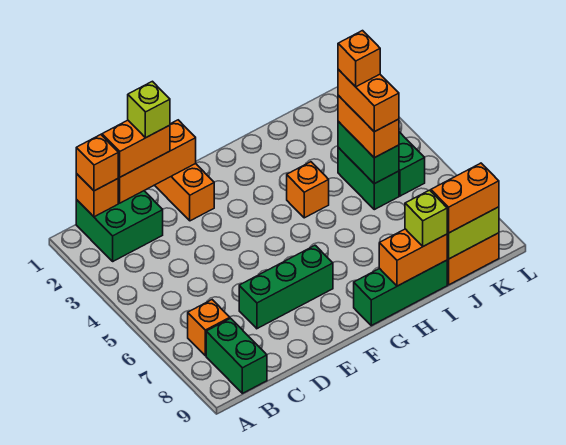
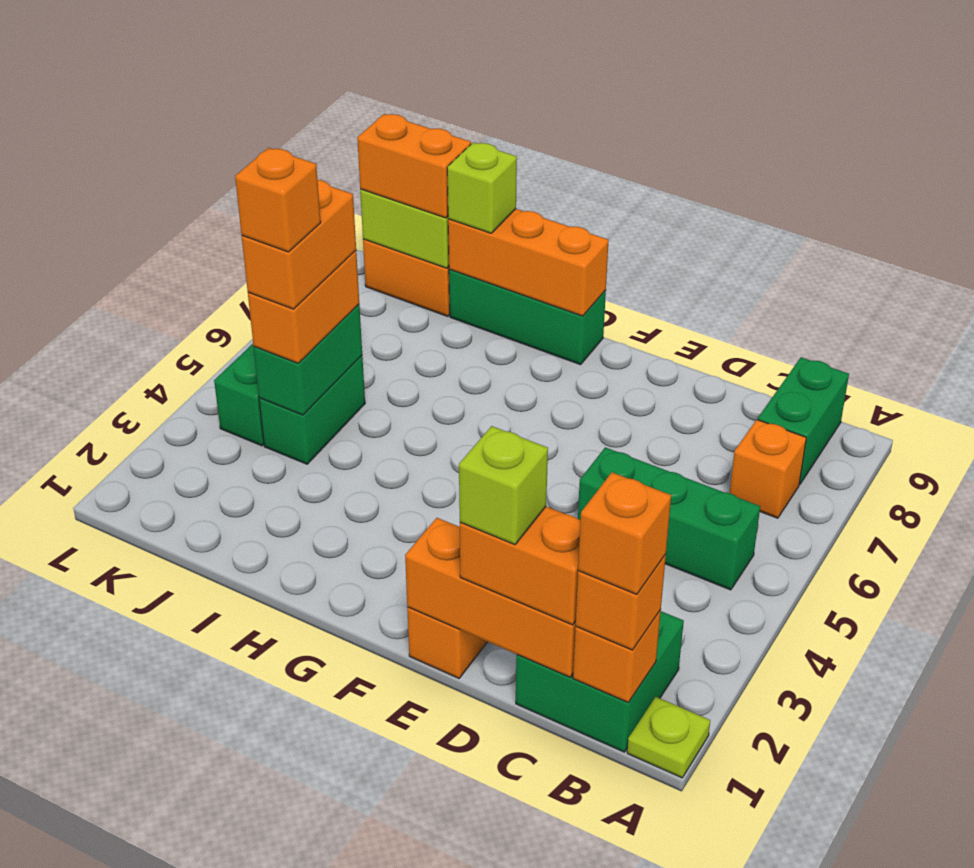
none -> lime plate A1 level 1
green brick D7:F7 level 1 -> green brick B5:D5 level 1
orange brick H4 level 1 -> orange brick B1 level 4
orange brick H9:I9 level 2 -> orange brick G9:I9 level 2

